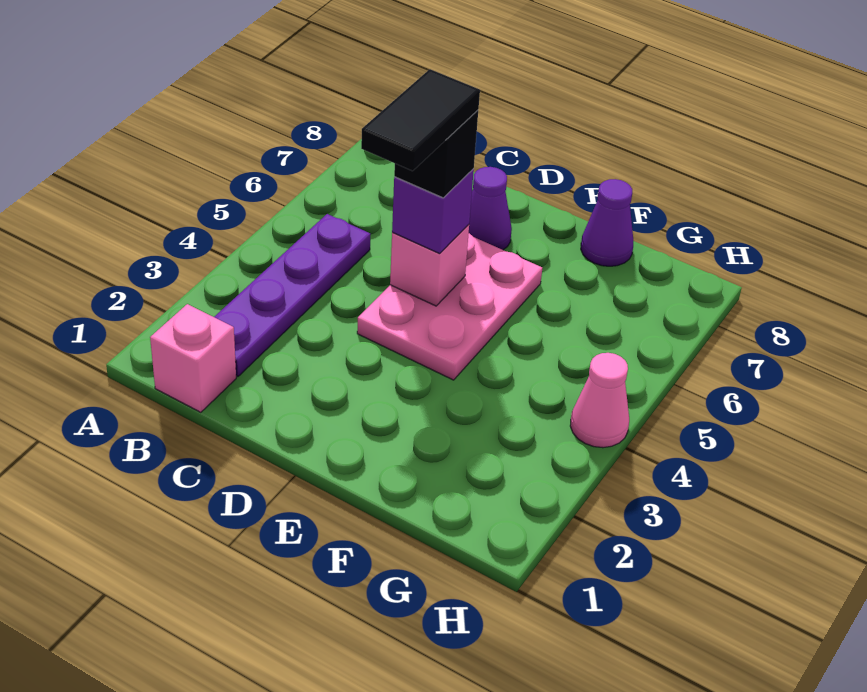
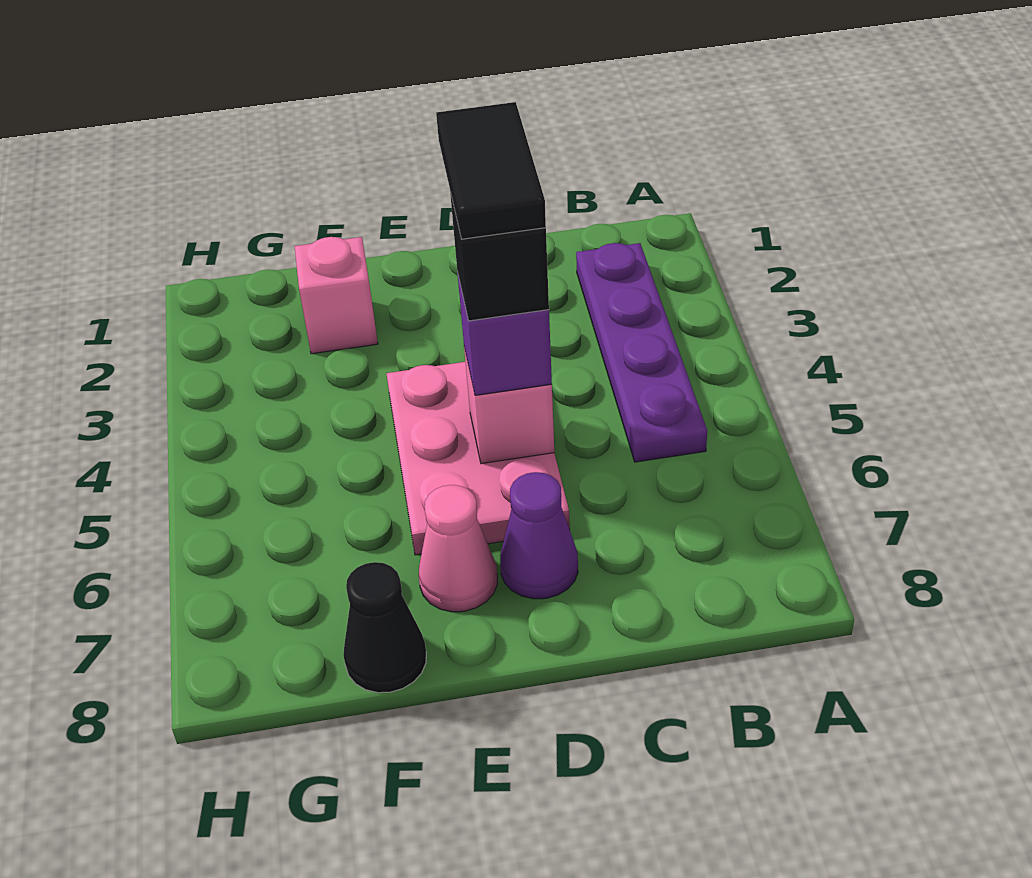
pink brick B1 level 1 -> pink brick F2 level 1
purple cone F8 level 1 -> black cone F8 level 1
pink cone H4 level 1 -> pink cone E7 level 1

